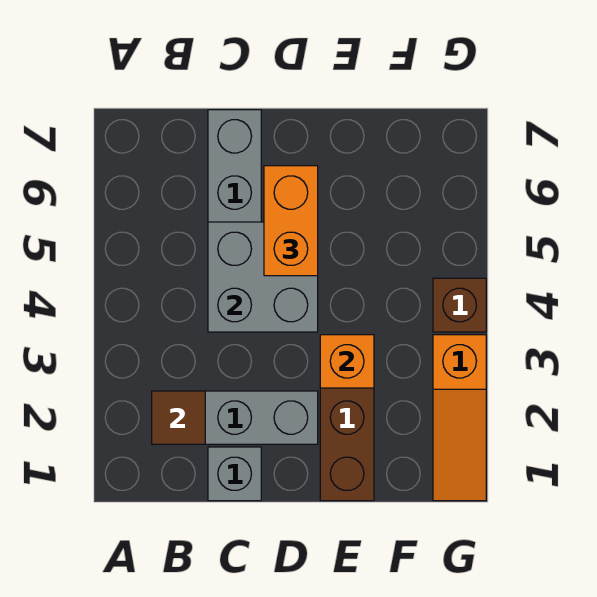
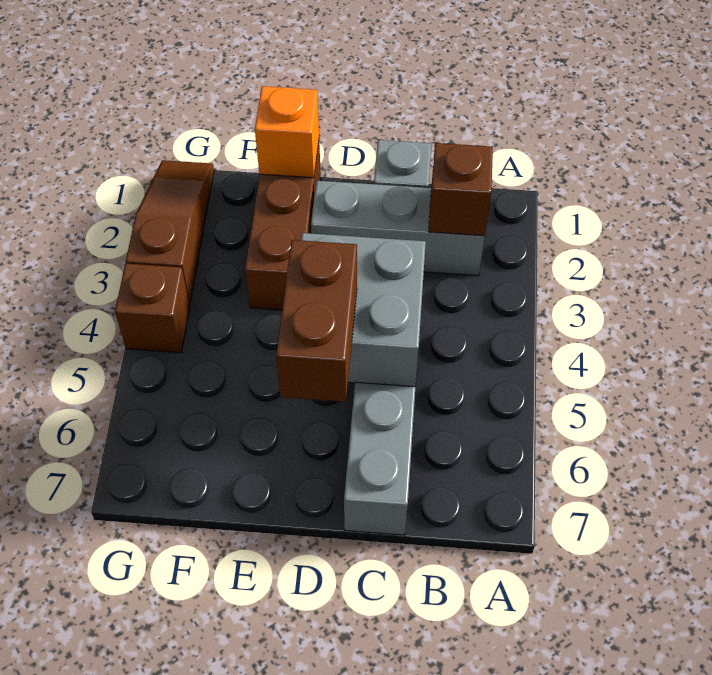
brown tile B2 level 2 -> brown brick B2 level 2
orange brick D5:D6 level 3 -> brown brick D5:D6 level 3
orange brick E3 level 2 -> orange brick E1 level 2
orange slope G1:G3 level 1 top 3 -> brown slope G1:G3 level 1 top 3

